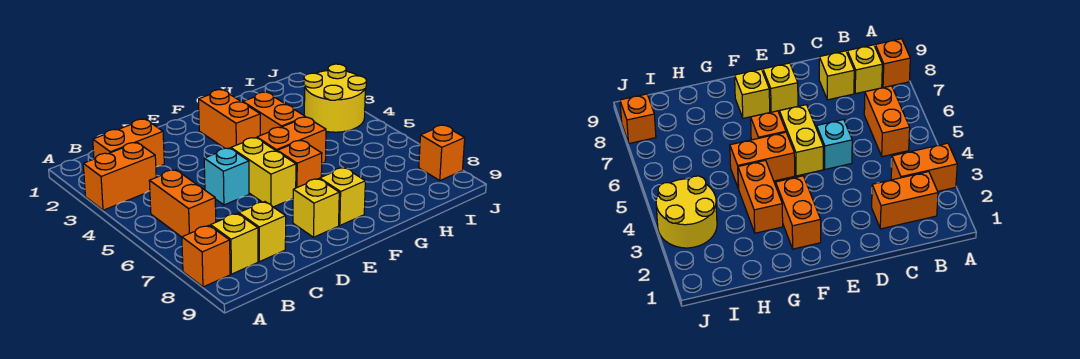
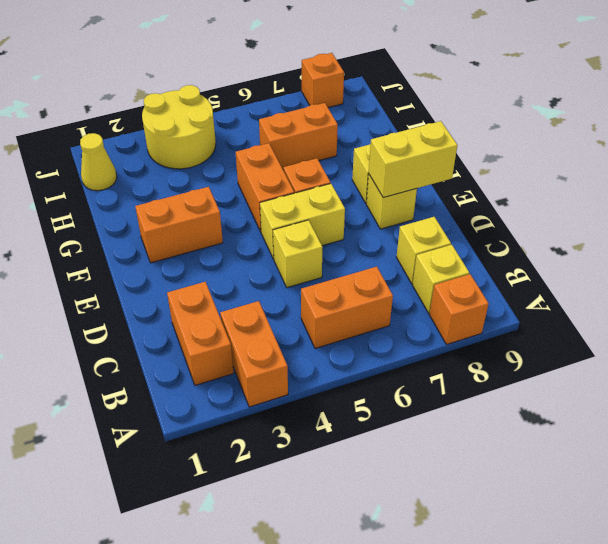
cyan brick D5 level 1 -> yellow brick D5 level 1
none -> yellow brick E8:E9 level 2
orange brick G3:G4 level 1 -> orange brick H6:H7 level 1
none -> yellow cone I1 level 1

